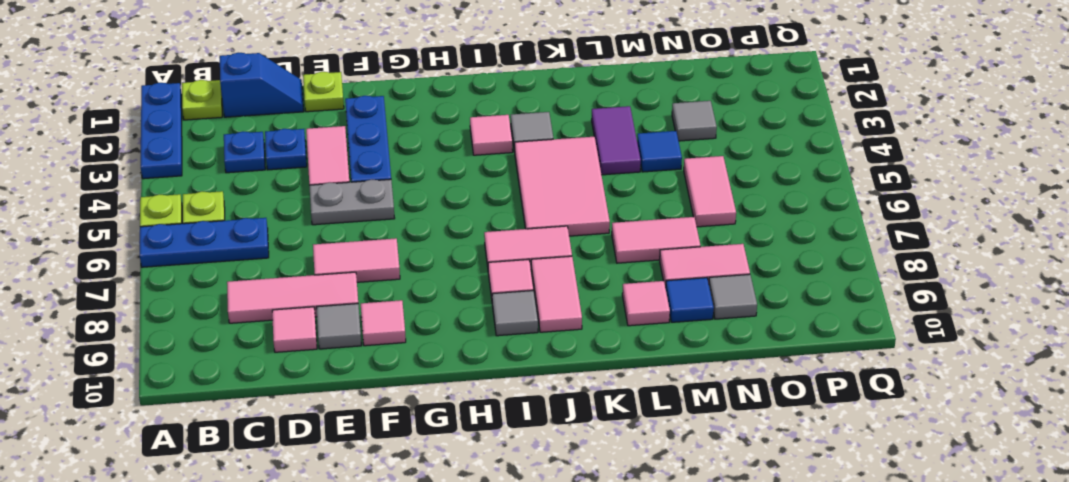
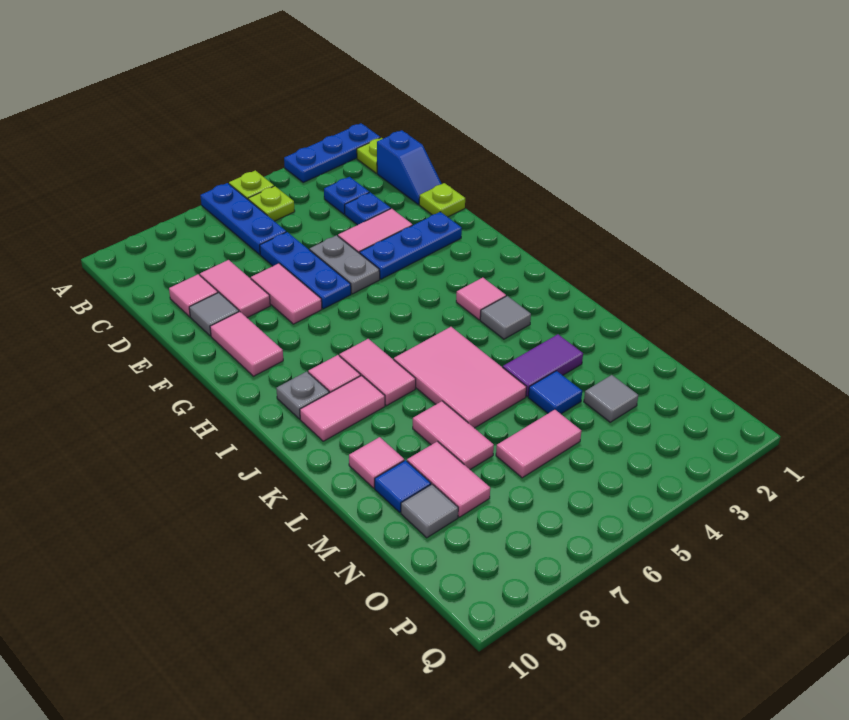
pink tile C8:E8 level 1 -> pink tile D8:E8 level 1
none -> blue plate D6:F6 level 1
pink tile F9 level 1 -> pink tile F9:G9 level 1
grey tile I9 level 1 -> grey plate I9 level 1
pink tile J4:K6 level 1 -> pink tile J5:L6 level 1

